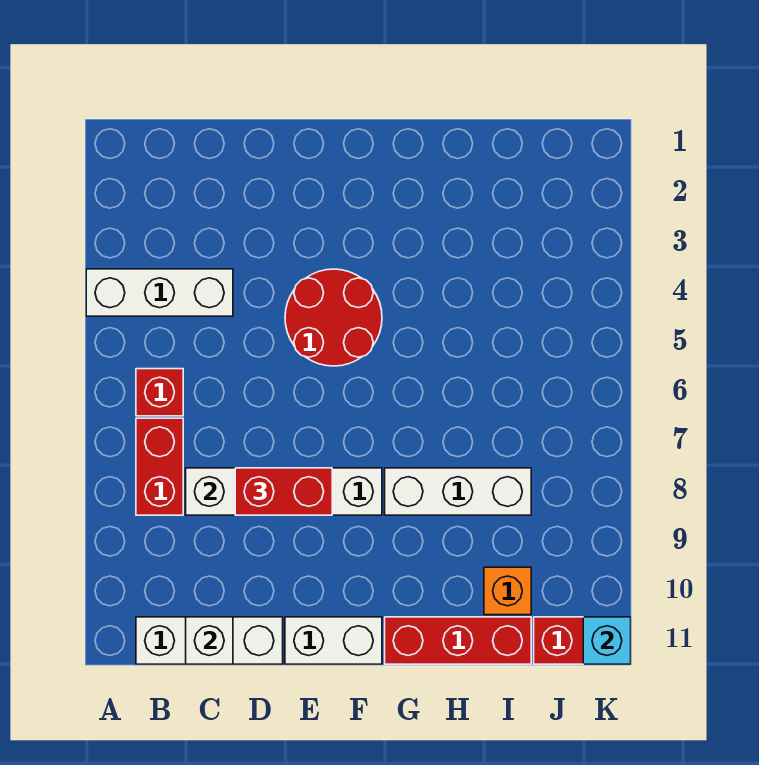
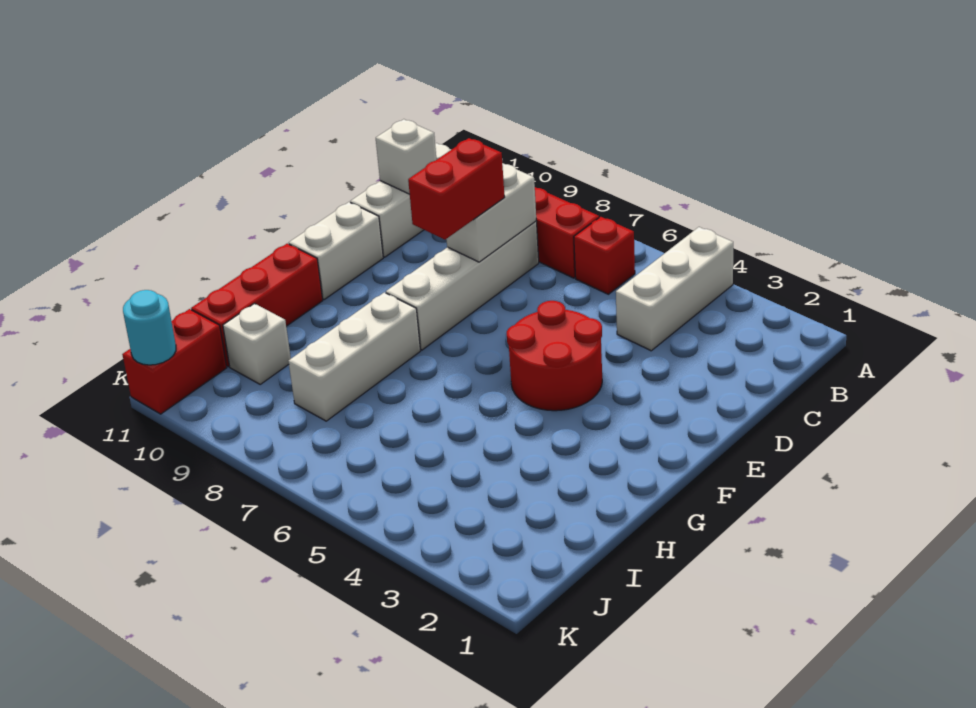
orange brick I10 level 1 -> white brick I10 level 1
cyan brick K11 level 2 -> cyan round brick K11 level 2

